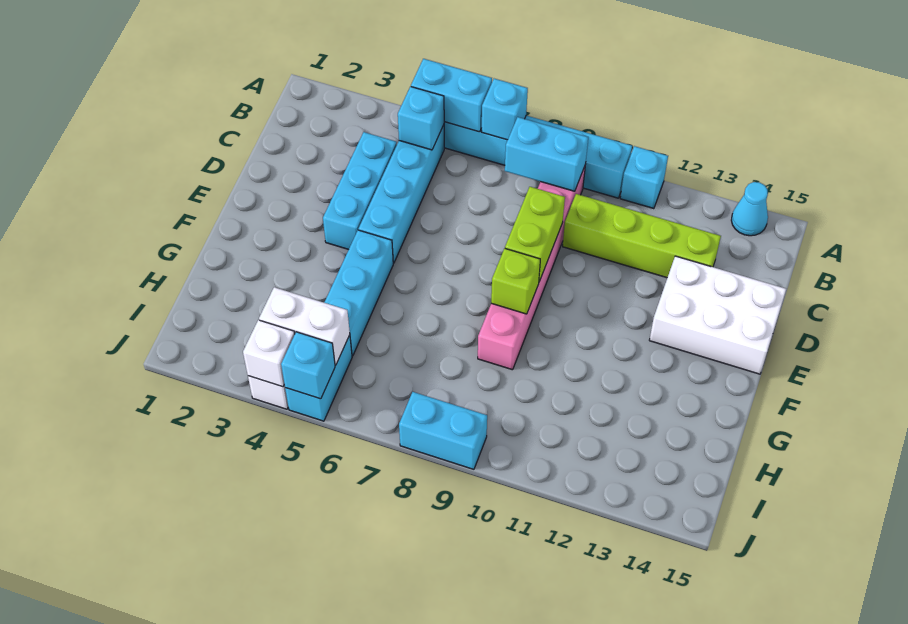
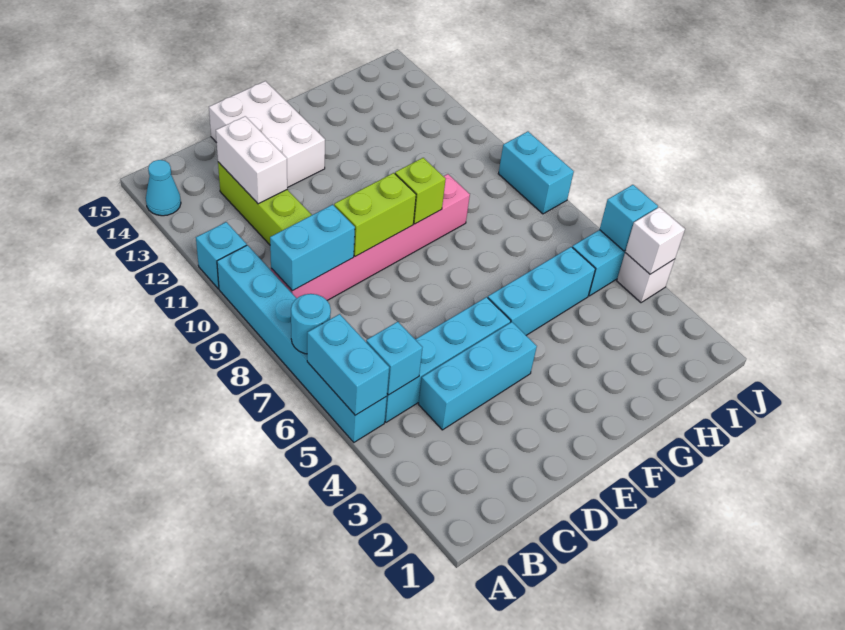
cyan brick A7 level 2 -> cyan round brick A7 level 2
cyan brick B8:B9 level 2 -> cyan brick B9:C9 level 2
white brick I4:I5 level 2 -> white brick C12:C13 level 2

